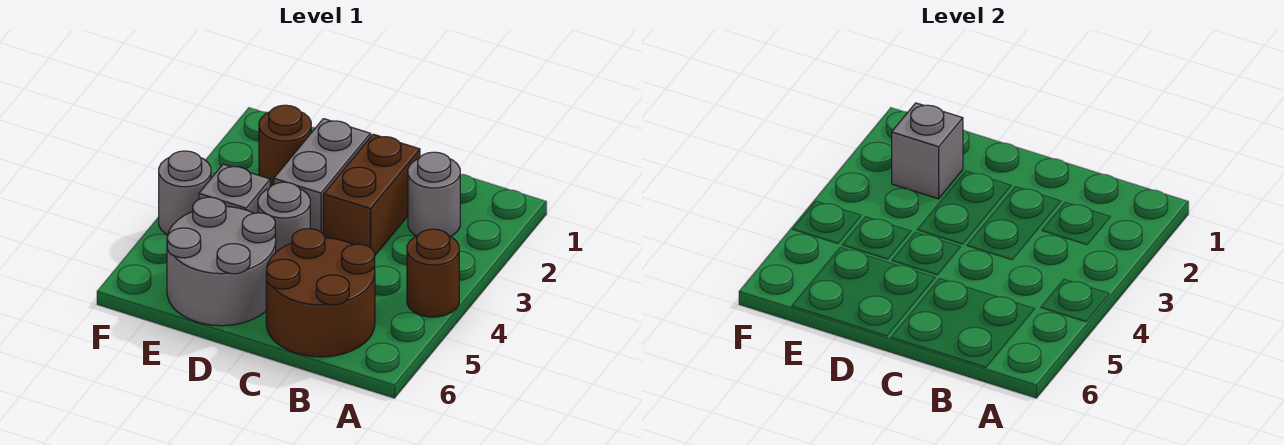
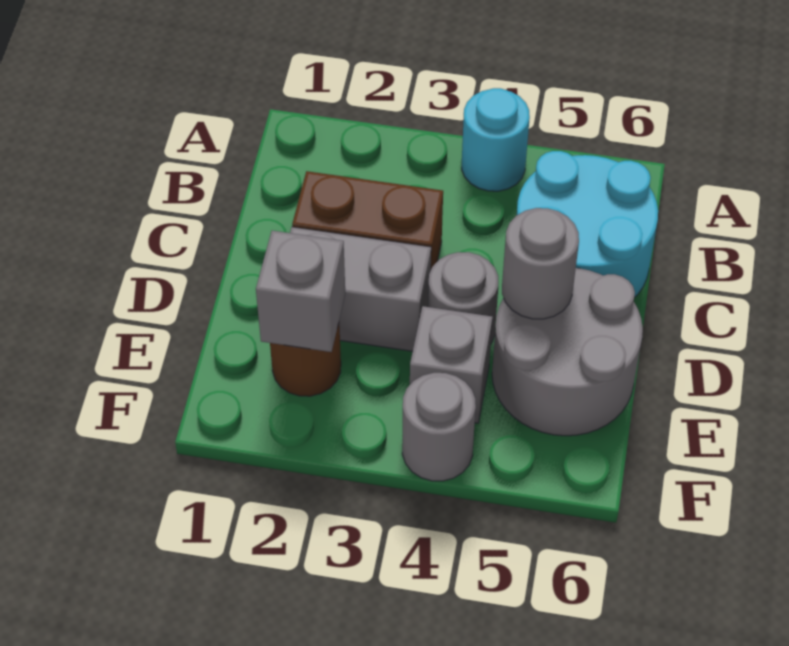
brown round brick A4 level 1 -> cyan round brick A4 level 1
grey round brick B2 level 1 -> grey round brick D5 level 2
brown round brick B5:C6 level 1 -> cyan round brick B5:C6 level 1

